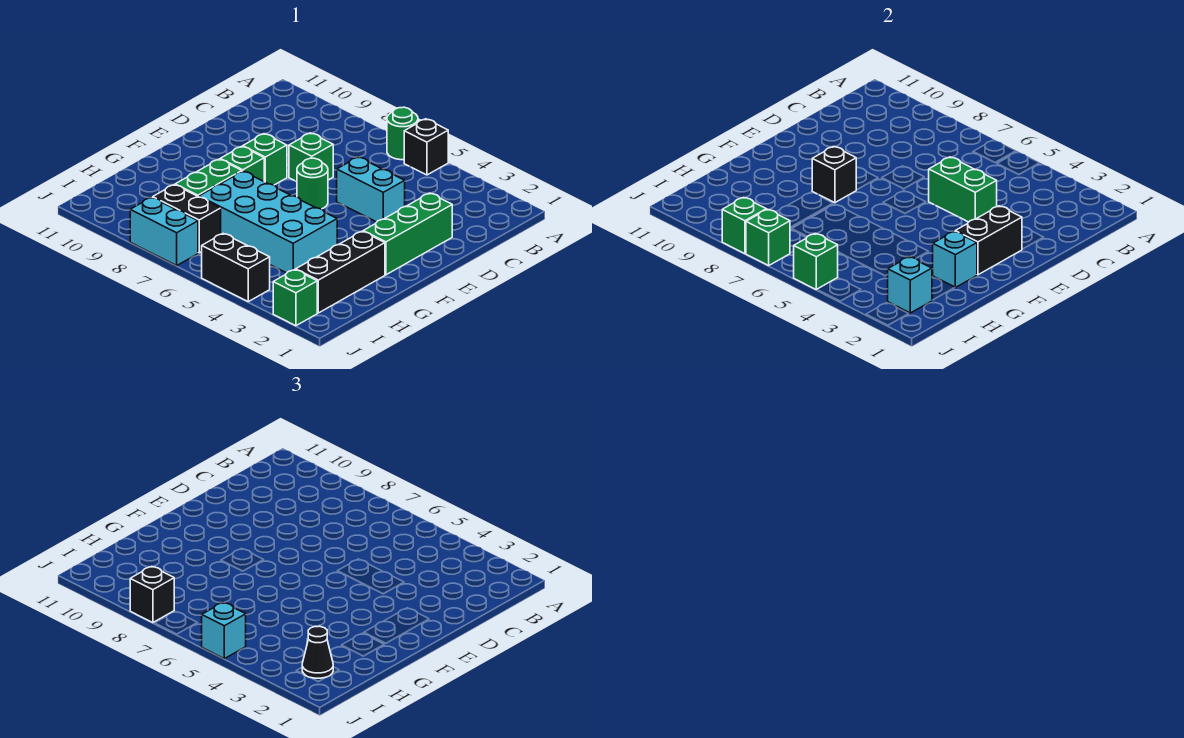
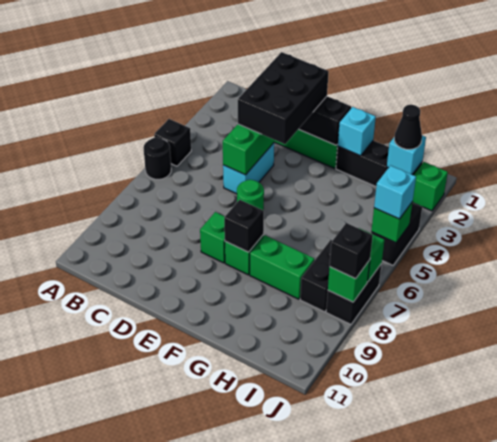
green round brick A6 level 1 -> black round brick A6 level 1
none -> black brick D2:E4 level 3
green brick D7 level 1 -> none
cyan brick G4:H7 level 1 -> none
cyan brick J7:J8 level 1 -> black brick J7:J8 level 1

